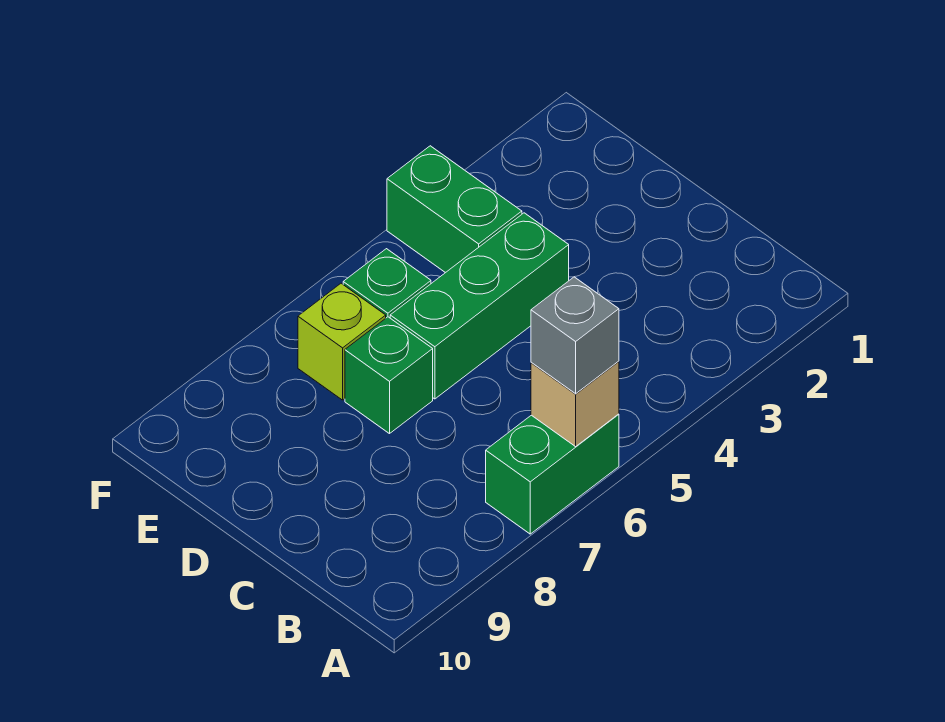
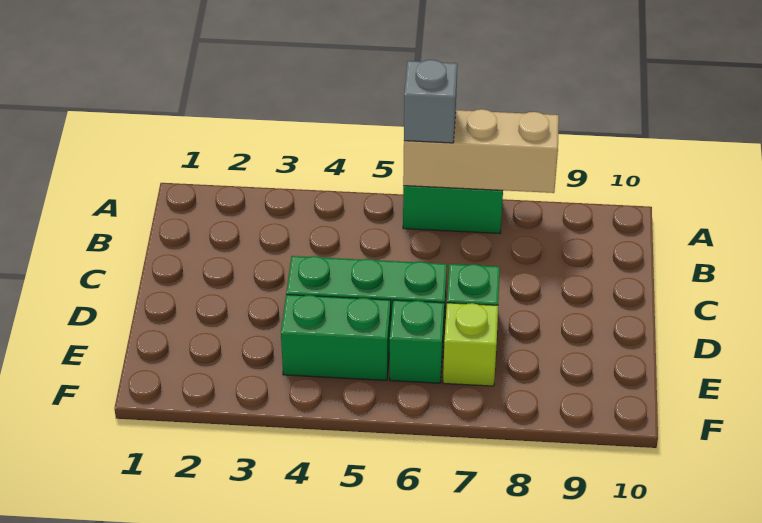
tan brick A6 level 2 -> tan brick A6:A8 level 2
green brick E4:F4 level 1 -> green brick E4:E5 level 1

